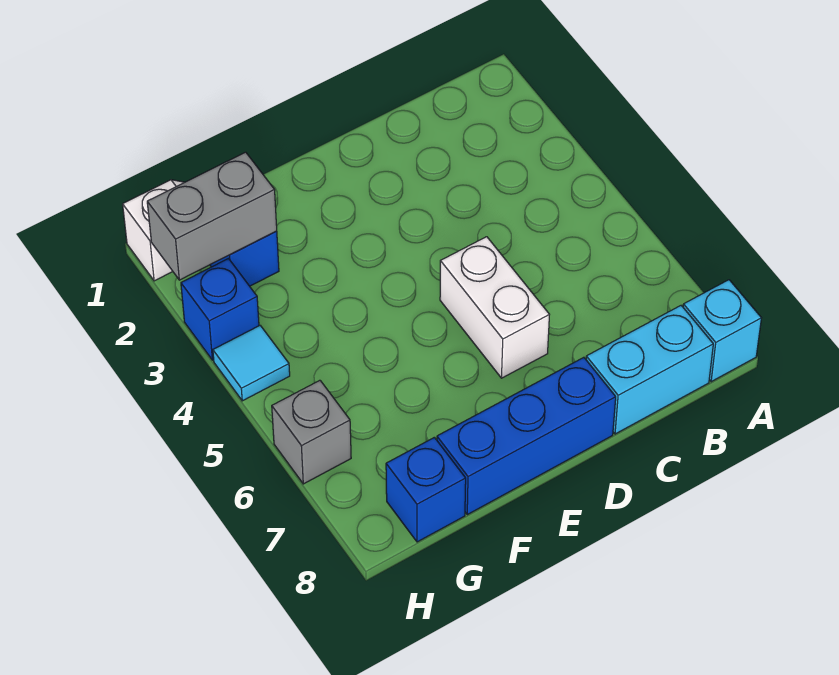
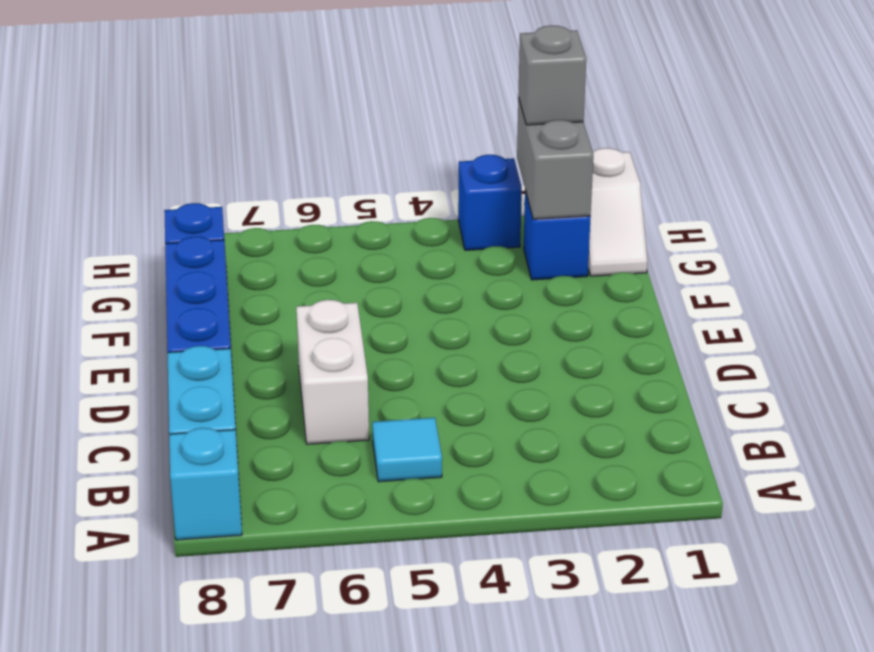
white brick D5:D6 level 1 -> white brick C6:D6 level 1
cyan tile H4 level 1 -> cyan tile B5 level 1
grey brick H6 level 1 -> grey brick H2 level 3

